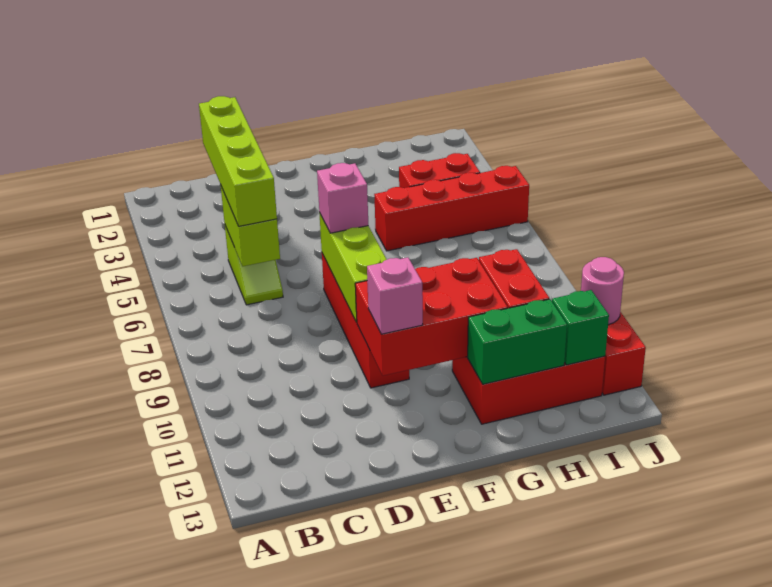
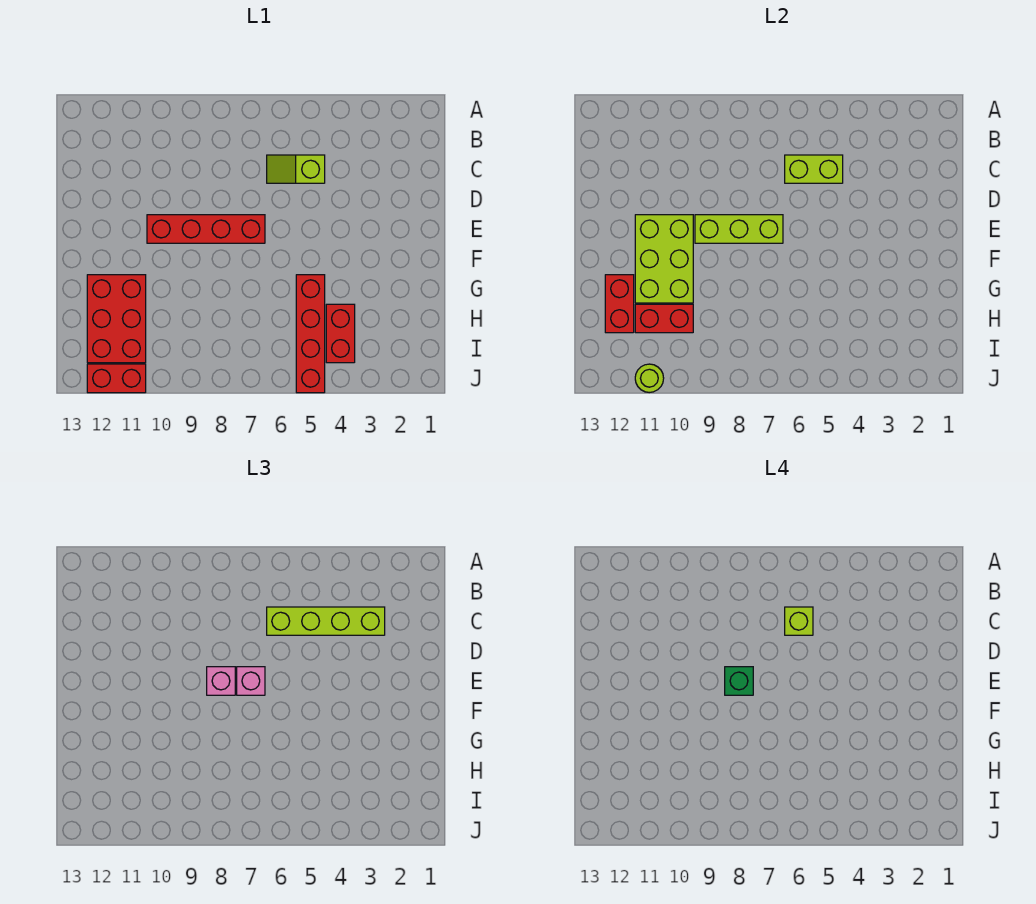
none -> lime brick C6 level 4
red brick E10:G11 level 2 -> lime brick E10:G11 level 2
pink brick E11 level 3 -> pink brick E8 level 3
green brick G12:H12 level 2 -> red brick G12:H12 level 2
green brick I12 level 2 -> green brick E8 level 4
pink round brick J11 level 2 -> lime round brick J11 level 2

